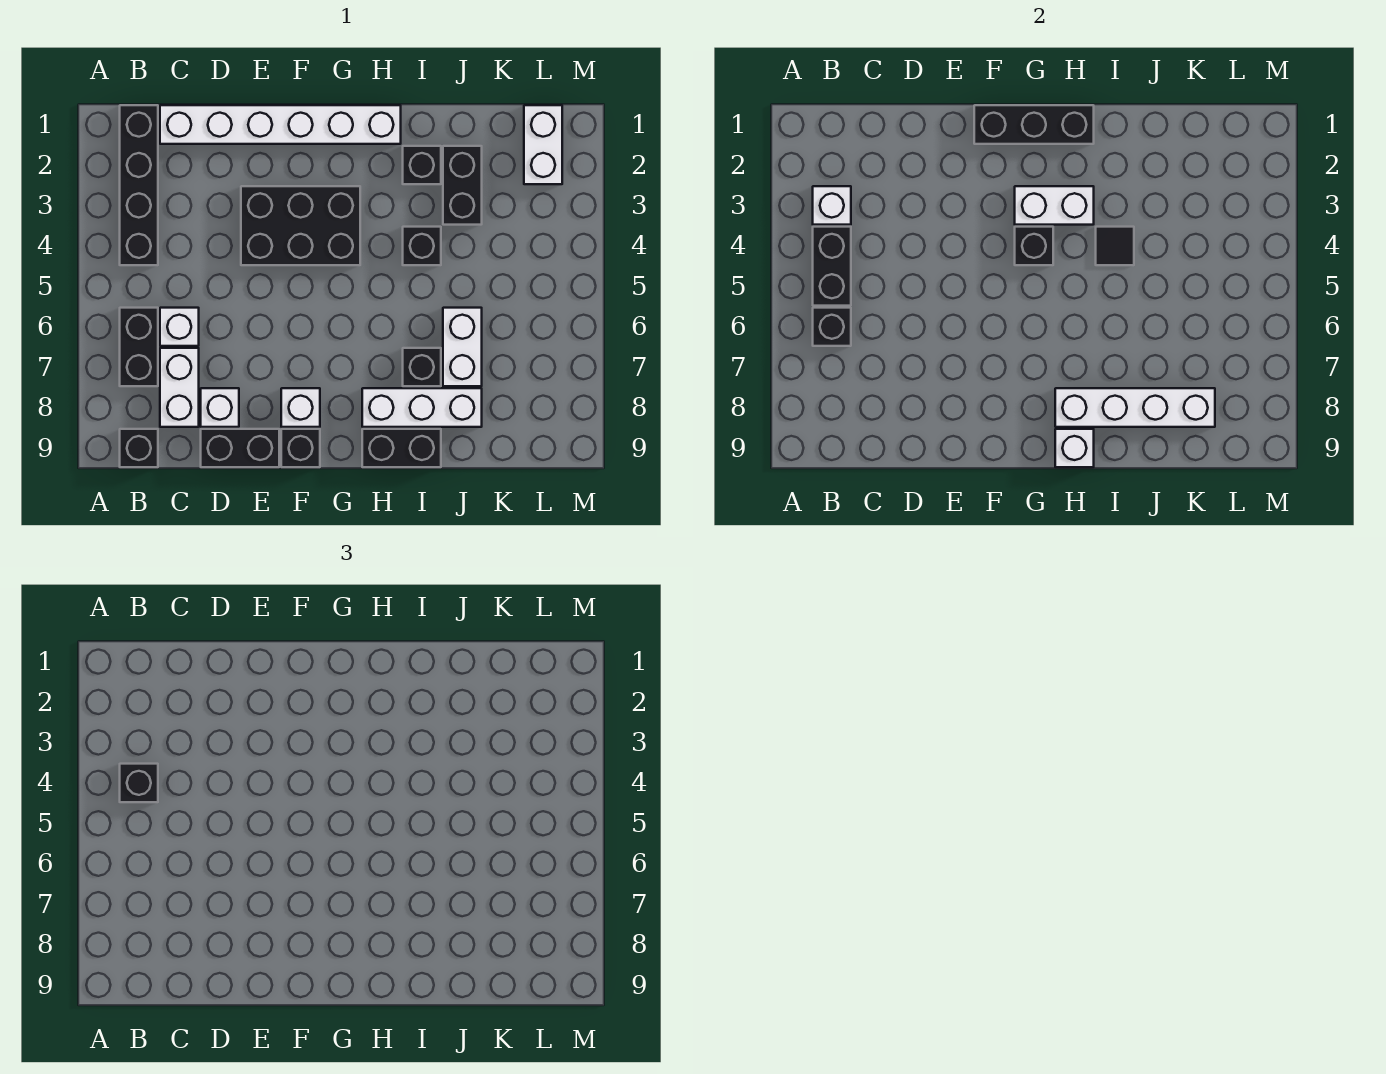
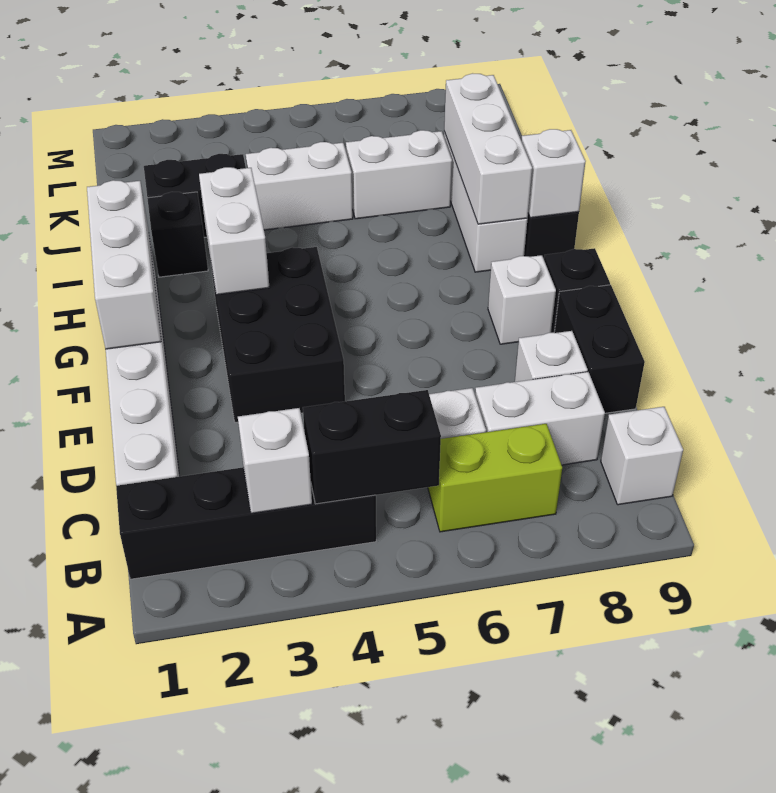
black brick B4 level 3 -> none
black brick B6:B7 level 1 -> lime brick B6:B7 level 1
black brick B6 level 2 -> none
black brick B9 level 1 -> white brick B9 level 1
black brick F1:H1 level 2 -> white brick F1:H1 level 2
black brick G4 level 2 -> none
white brick H8:K8 level 2 -> white brick H8:J8 level 2
black brick I4 level 1 -> none
black tile I4 level 2 -> none
black brick I7 level 1 -> none
white brick L1:L2 level 1 -> white brick J4:J5 level 1

